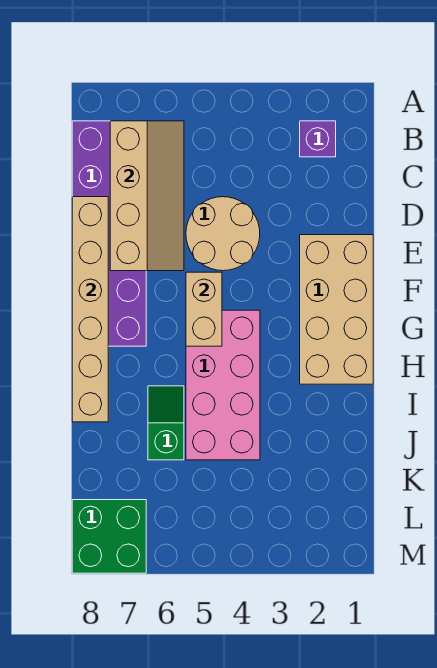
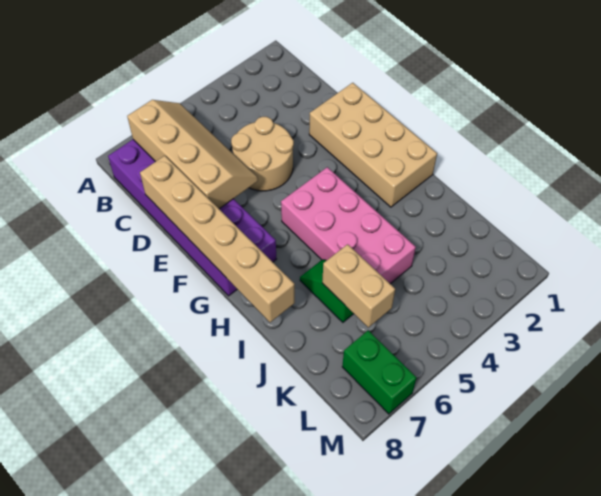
purple brick B2 level 1 -> none
tan brick F5:G5 level 2 -> tan brick J6:K6 level 2
green brick L7:M8 level 1 -> green brick L7:M7 level 1

